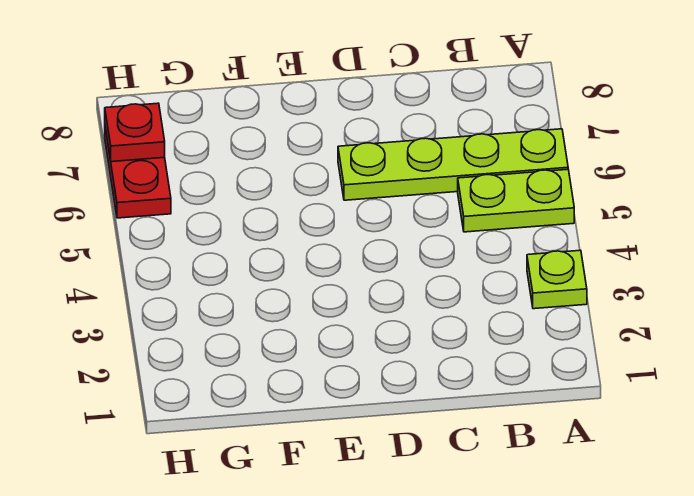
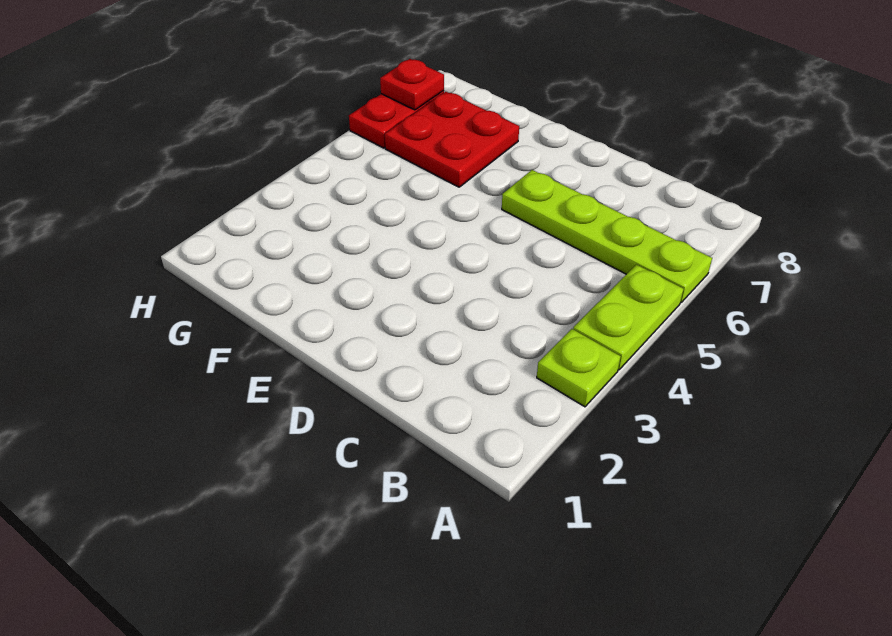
lime plate A5:B5 level 1 -> lime plate A4:A5 level 1
none -> red plate F6:G7 level 1

